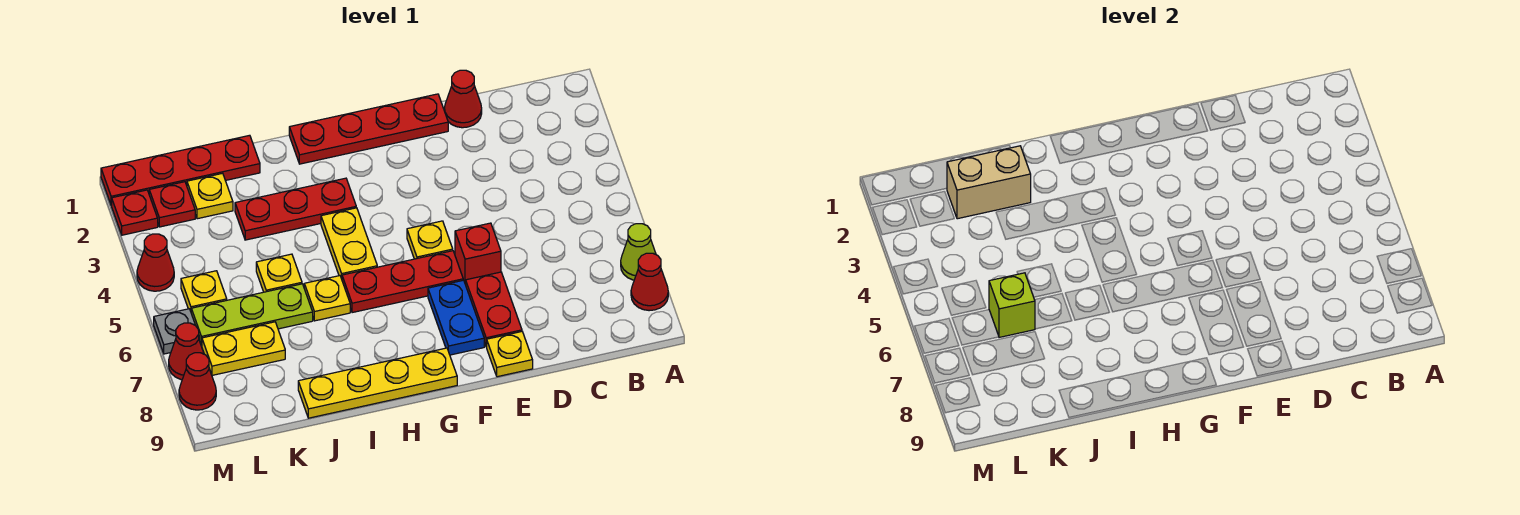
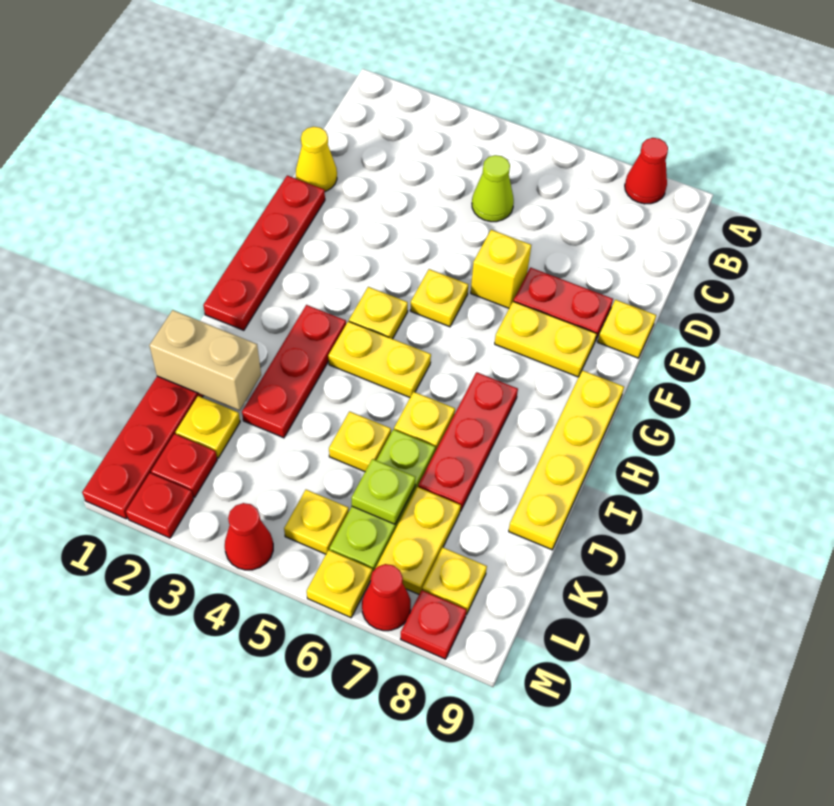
lime cone A7 level 1 -> lime cone C5 level 1
red cone D1 level 1 -> yellow cone D1 level 1
red brick E6 level 1 -> yellow brick E6 level 1
red plate F6:H6 level 1 -> red plate H7:J7 level 1
blue plate F7:F8 level 1 -> yellow plate F7:F8 level 1
none -> yellow plate G4 level 1
tan brick J2:K2 level 2 -> tan brick J1:J2 level 2
lime brick K6 level 2 -> lime plate K6 level 2
none -> yellow plate L8 level 1
grey plate M6 level 1 -> yellow plate M6 level 1
red cone M8 level 1 -> red plate M8 level 1

